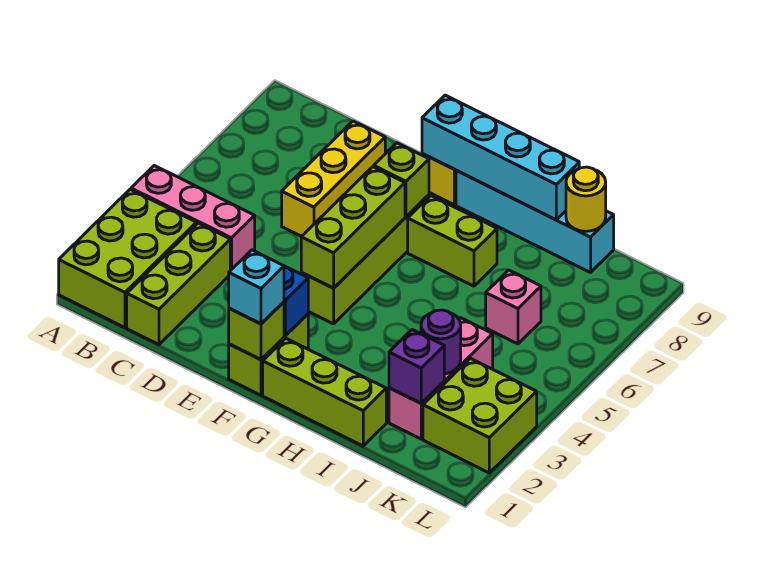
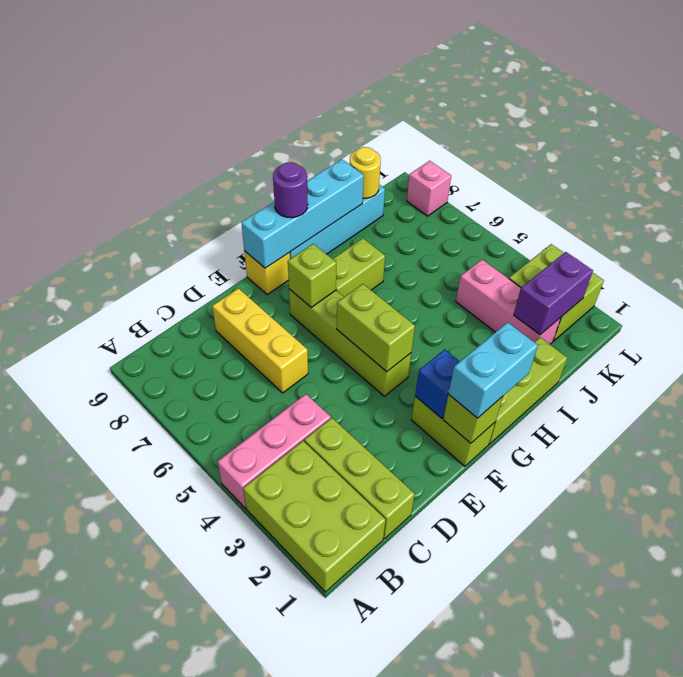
cyan brick F1 level 3 -> cyan brick F1:G1 level 3
lime brick F4:F6 level 2 -> lime brick F4:F5 level 2
purple brick J2 level 2 -> purple brick J2:K2 level 2
purple round brick J3 level 2 -> purple round brick G9 level 3
pink brick J6 level 1 -> pink brick L8 level 1

